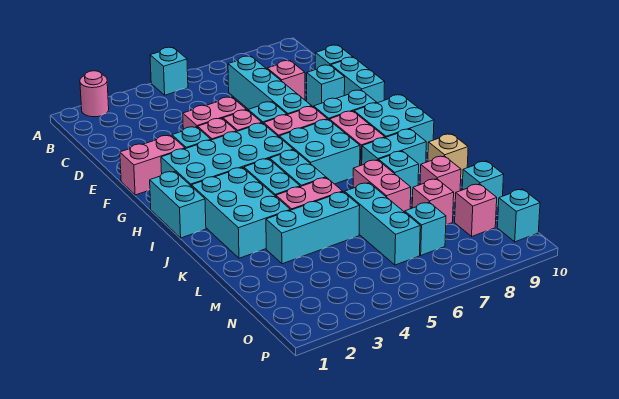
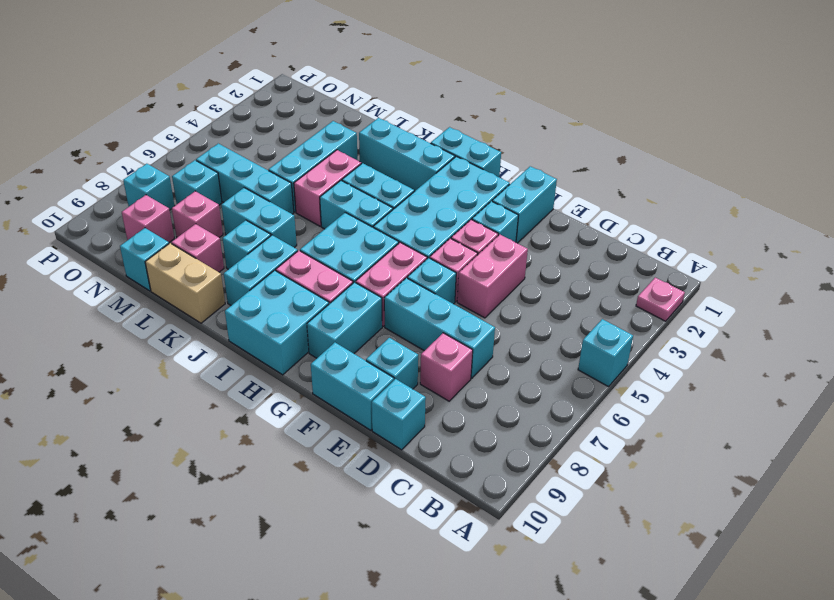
pink round brick A2 level 1 -> pink plate A2 level 1
cyan brick C7:F7 level 1 -> cyan brick D7:F7 level 1
pink brick F1:F2 level 1 -> cyan brick F1:F2 level 1
cyan brick I2:K3 level 1 -> cyan brick I2:K2 level 1
pink brick K7:L7 level 1 -> cyan brick K7:L7 level 1
tan brick K10 level 1 -> tan brick K10:L10 level 1
cyan brick O10 level 1 -> cyan brick O8 level 1

